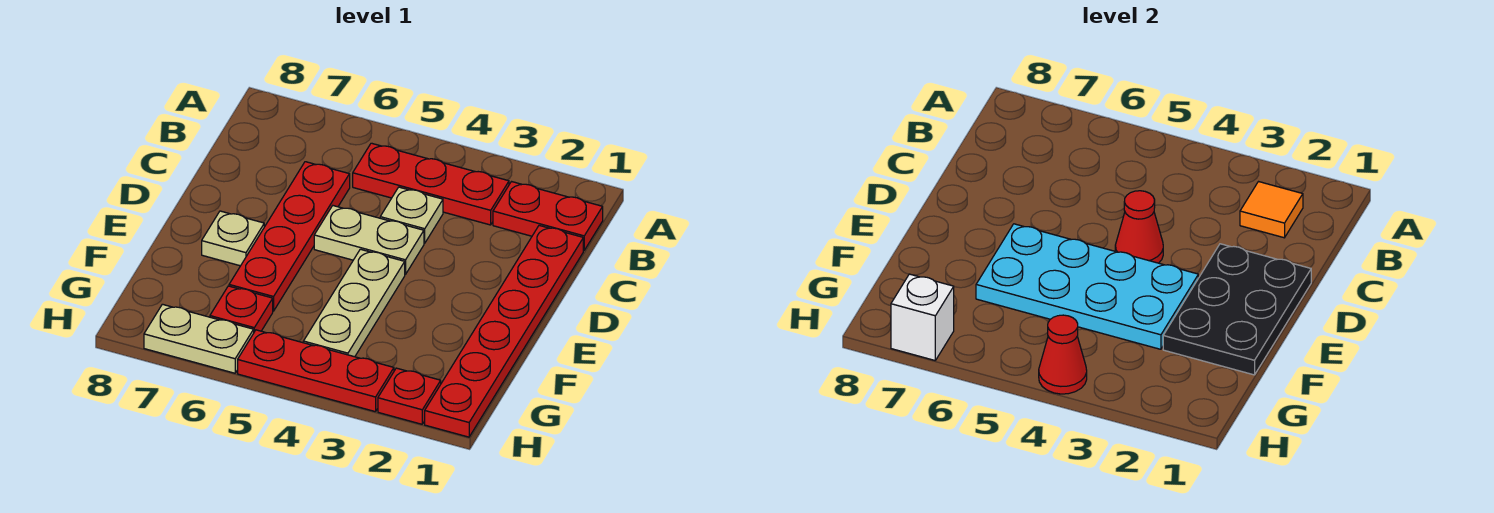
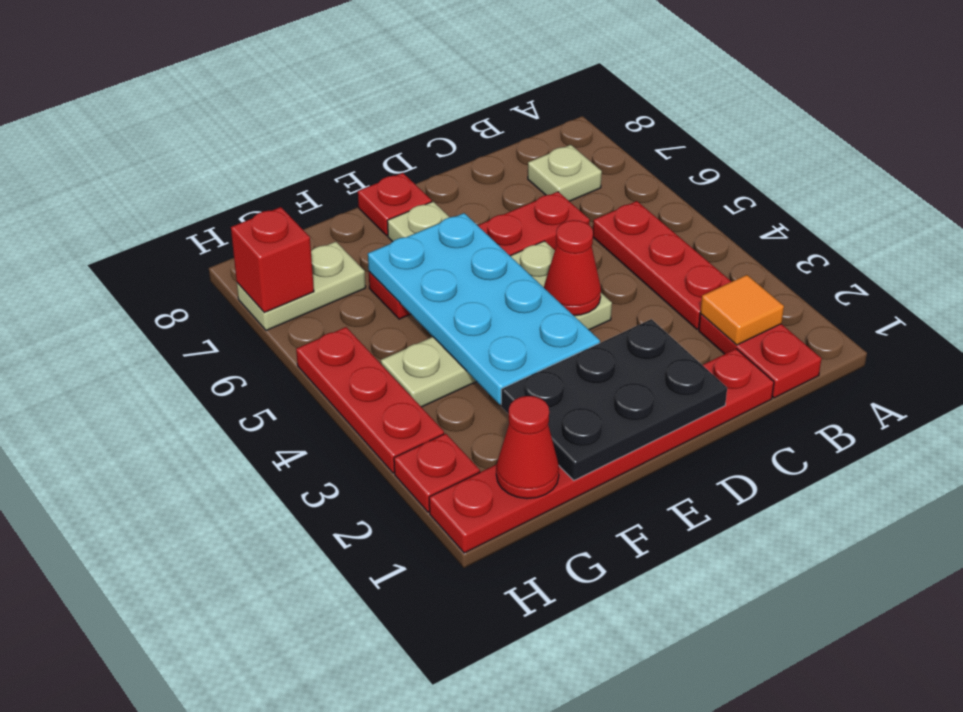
tan plate C4 level 1 -> tan plate B7 level 1
red plate G6 level 1 -> red plate E8 level 1
red cone H4 level 2 -> red cone G1 level 2
tan plate H6:H7 level 1 -> tan plate G7:H7 level 1
white brick H7 level 2 -> red brick H7 level 2

